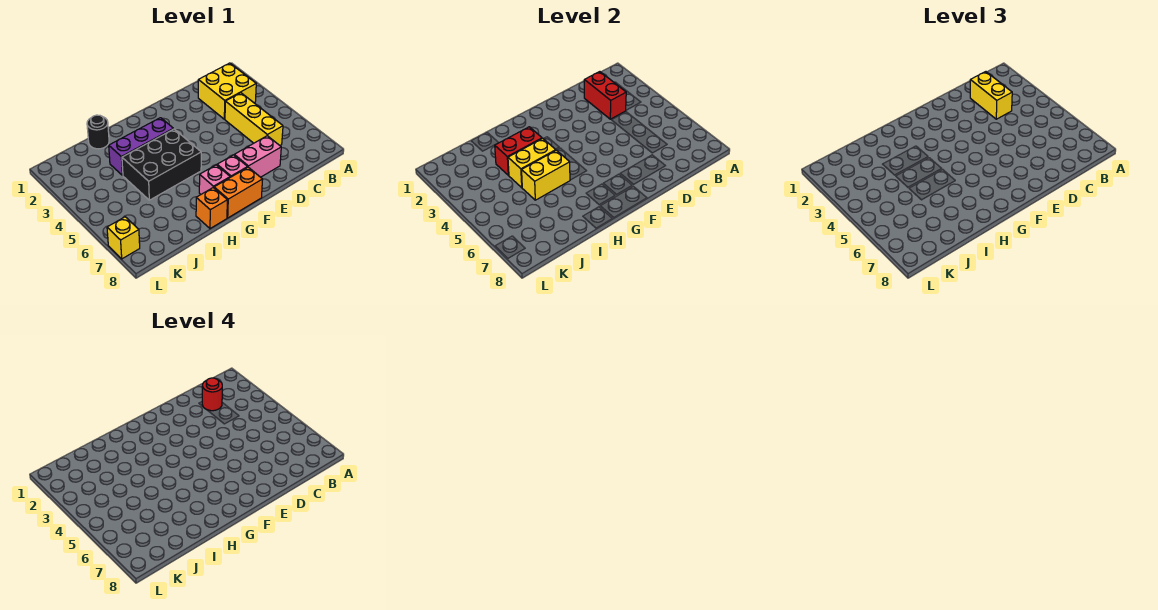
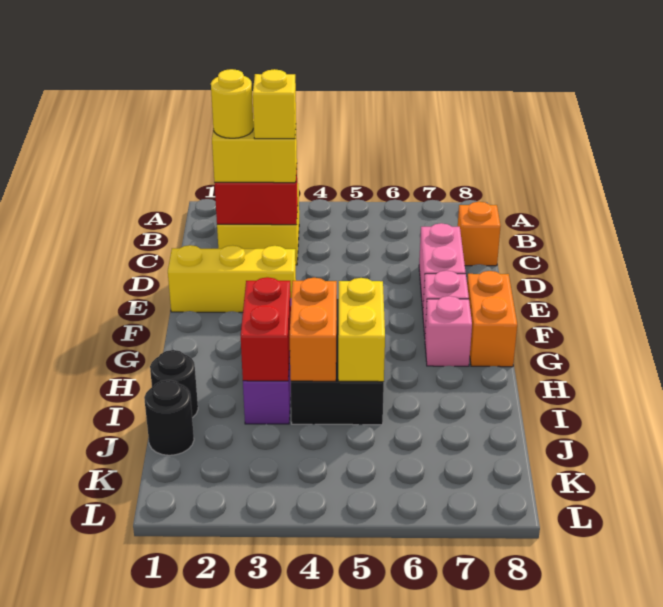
red round brick C2 level 4 -> yellow round brick C2 level 4
yellow brick C4:C6 level 1 -> yellow brick E1:E3 level 1
yellow brick H4:I4 level 2 -> orange brick H4:I4 level 2
orange brick H8 level 1 -> orange brick C8 level 1
none -> black round brick J1 level 1
yellow brick L7 level 1 -> yellow brick C3 level 4

